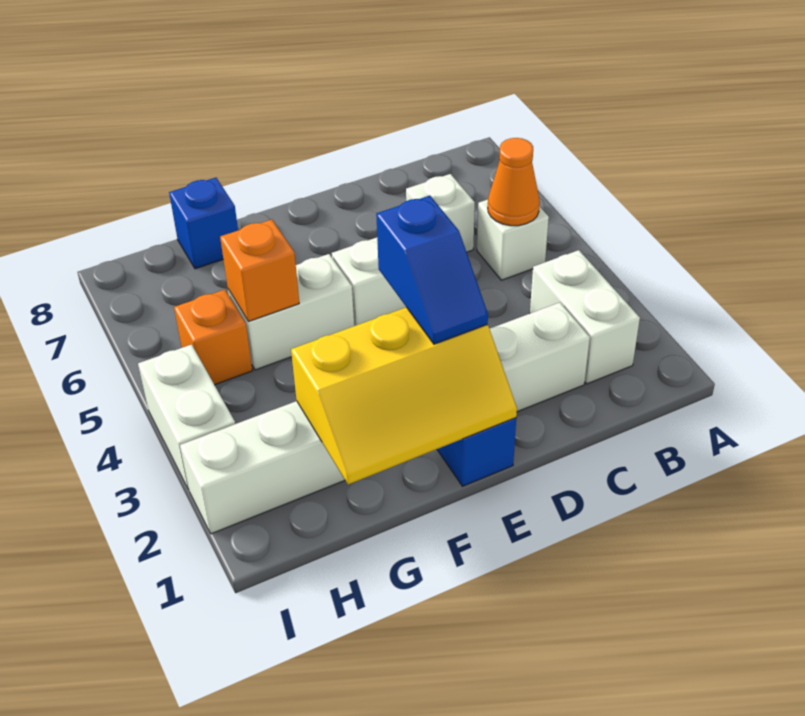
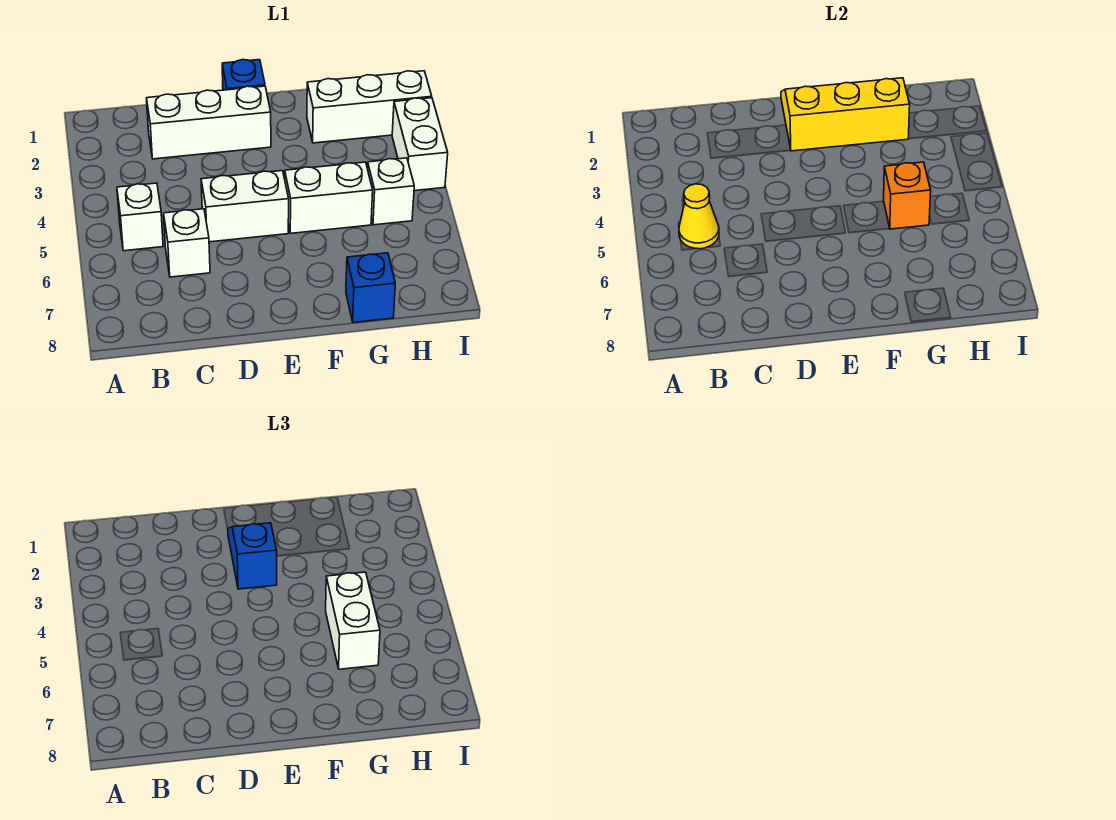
white brick B2:B3 level 1 -> white brick G5:G6 level 3
orange cone B5 level 2 -> yellow cone B5 level 2
orange brick H5 level 1 -> white brick H5 level 1

